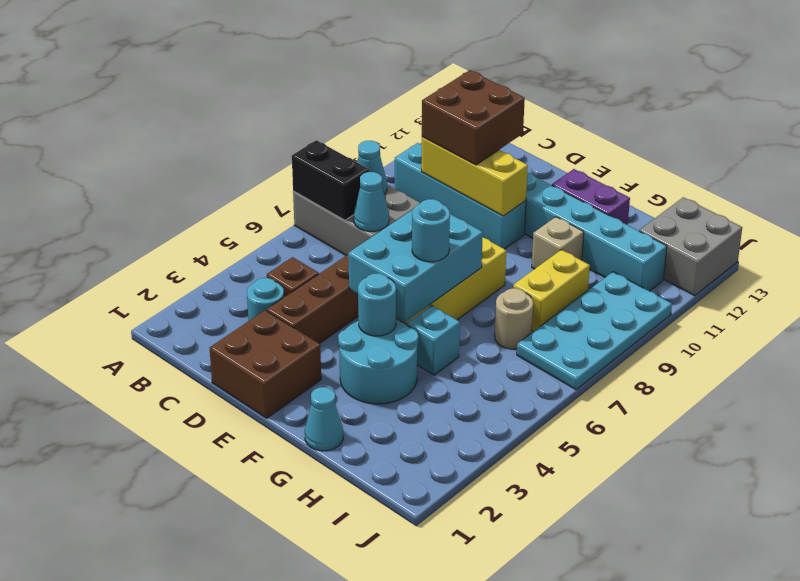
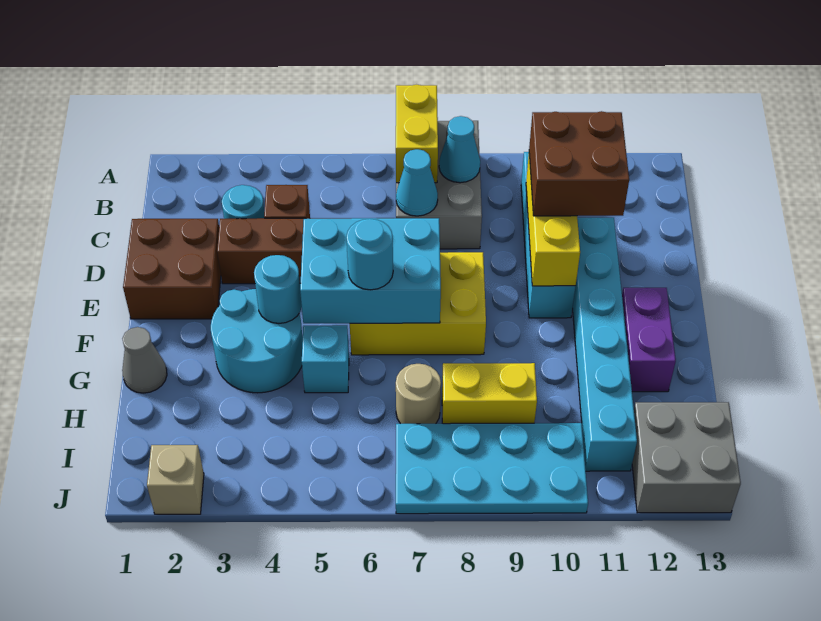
black brick A7:B7 level 2 -> yellow brick A7:B7 level 2
cyan cone G1 level 1 -> grey cone G1 level 1
tan brick G10 level 1 -> tan brick J2 level 1

